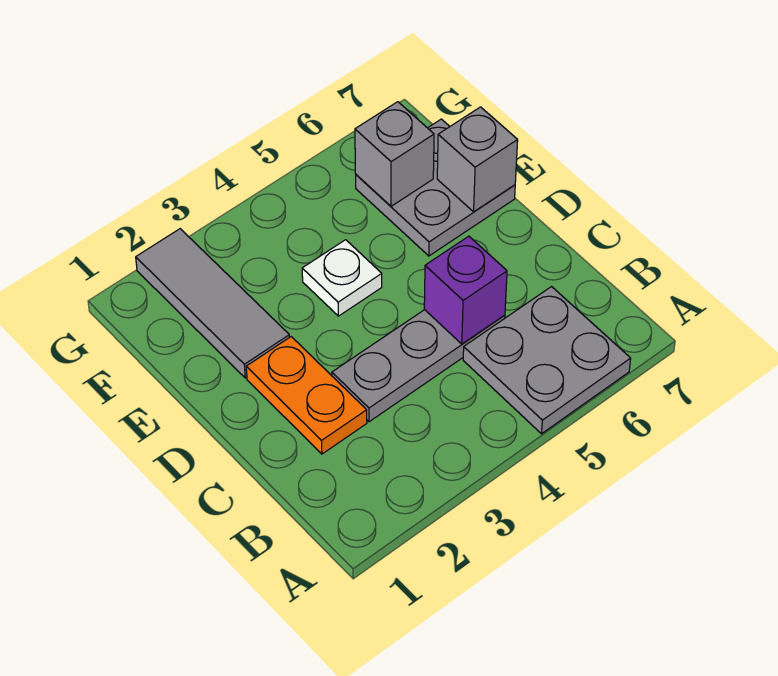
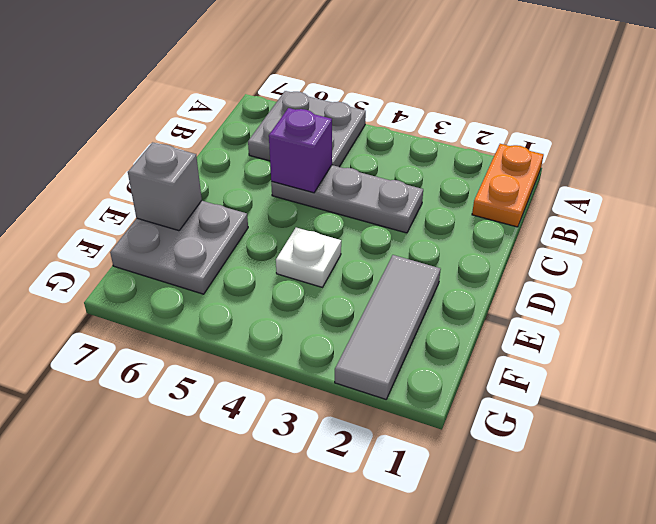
orange plate C2:D2 level 1 -> orange plate A1:B1 level 1
grey brick F6 level 2 -> none

